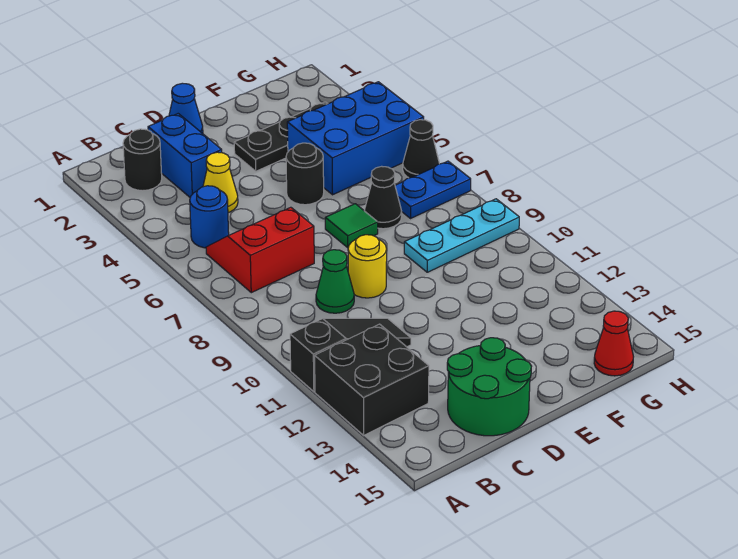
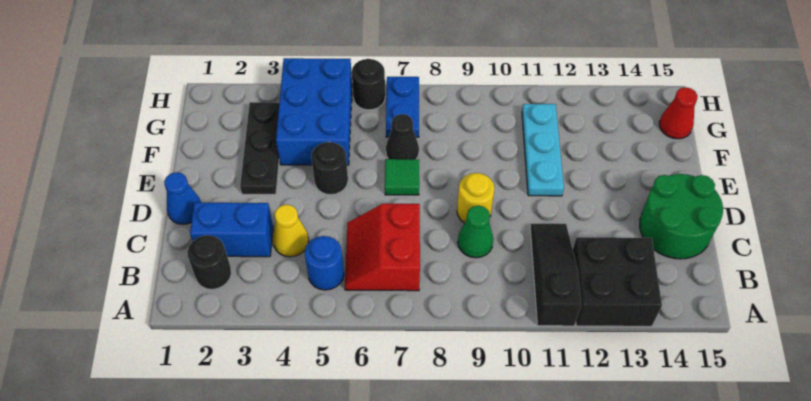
cyan plate F9:H9 level 1 -> cyan plate E11:G11 level 1
black cone H6 level 1 -> black round brick H6 level 1

